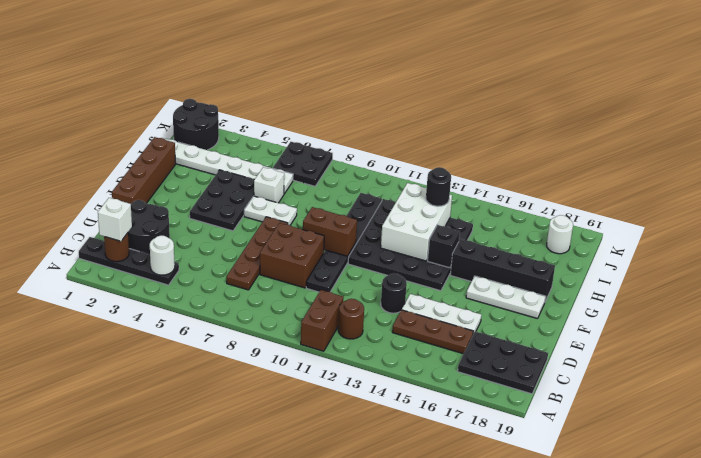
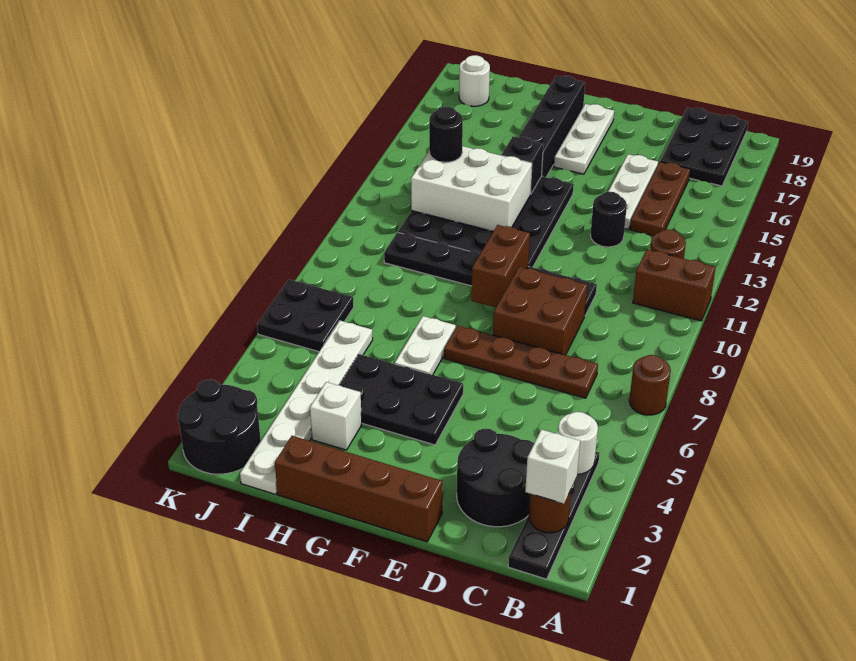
none -> brown round brick A7 level 1
white brick H6 level 1 -> white brick H3 level 1

